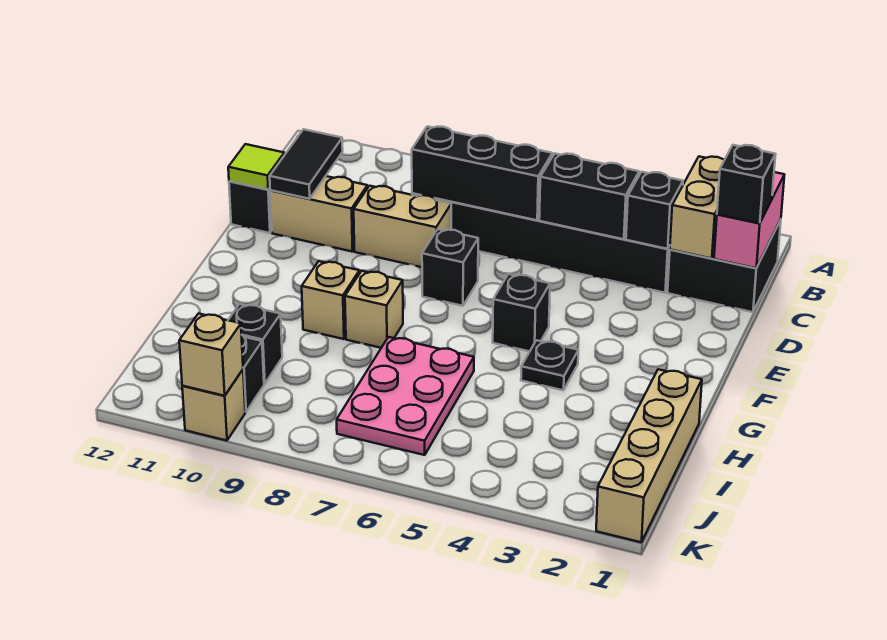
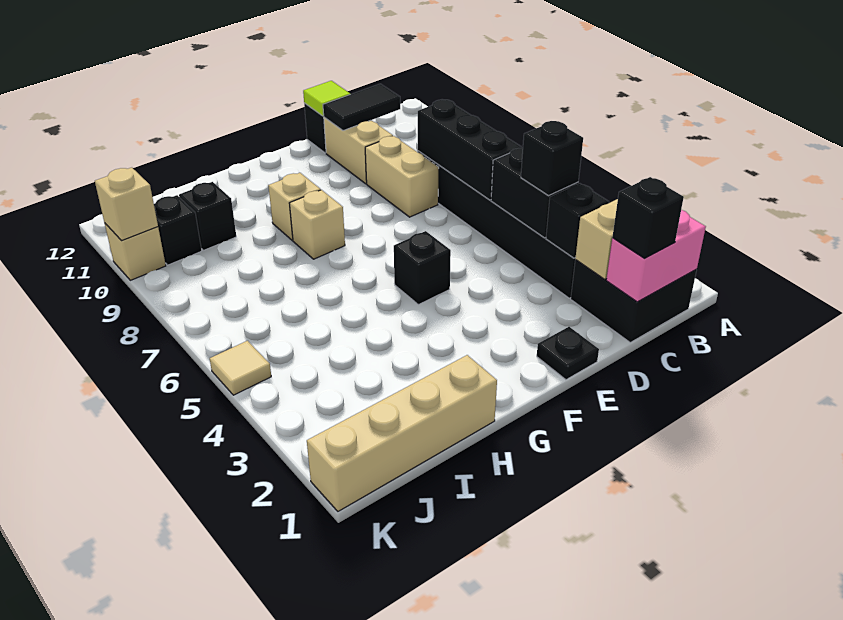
black brick E7 level 1 -> black brick C4 level 3
black plate G4 level 1 -> black plate E1 level 1
pink plate H6:J7 level 1 -> none
none -> tan tile K5 level 1

